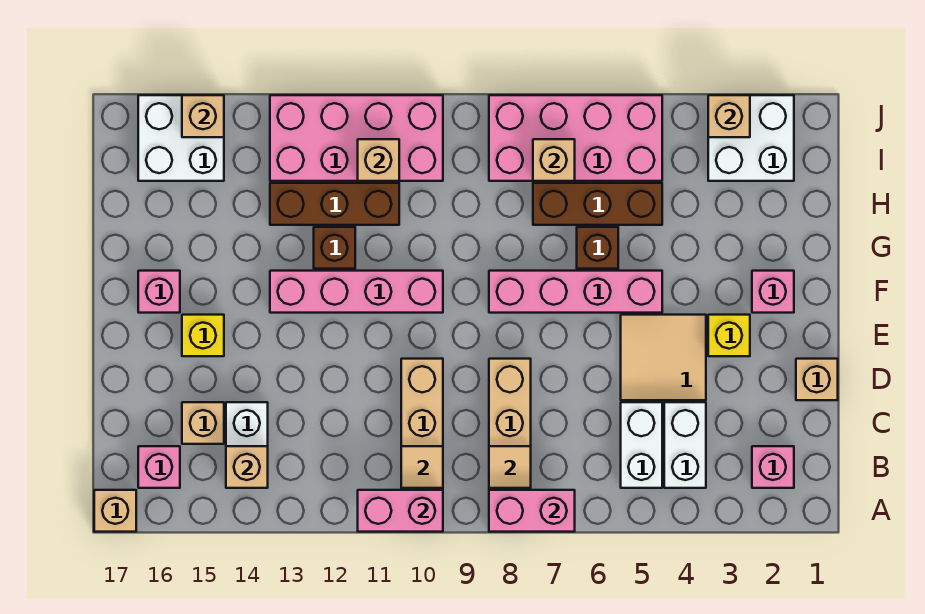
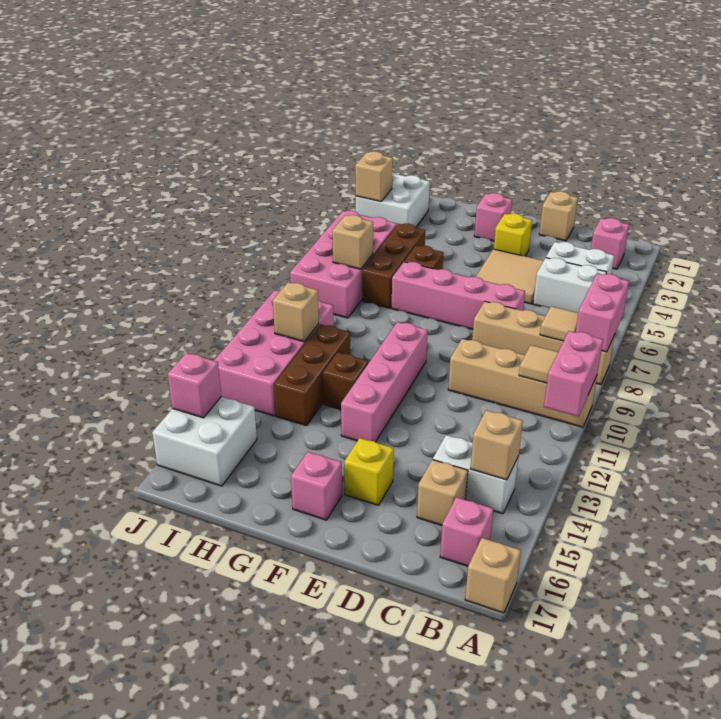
pink brick F5:F8 level 1 -> pink brick D7:G7 level 1
tan brick J15 level 2 -> pink brick J15 level 2

